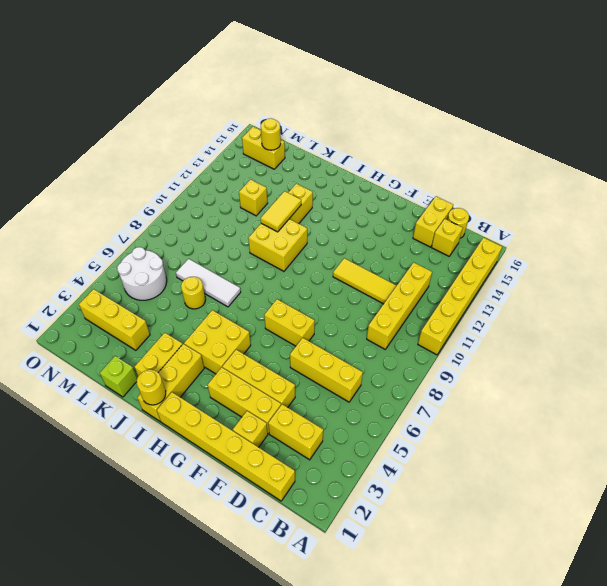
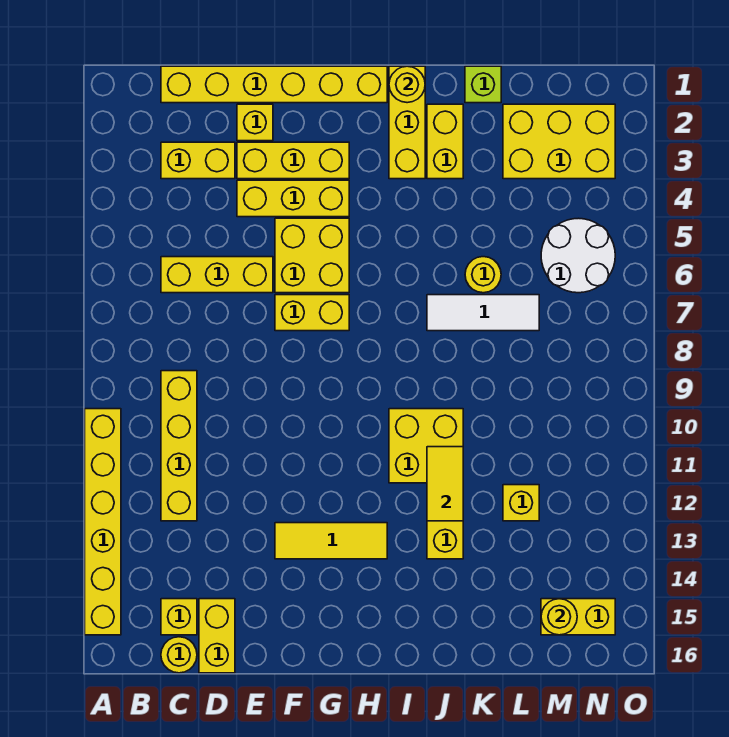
yellow tile D11:F11 level 1 -> yellow tile F13:H13 level 1
yellow brick H4:I5 level 1 -> yellow brick F5:G6 level 1
yellow brick L3:N3 level 1 -> yellow brick L2:N3 level 1

